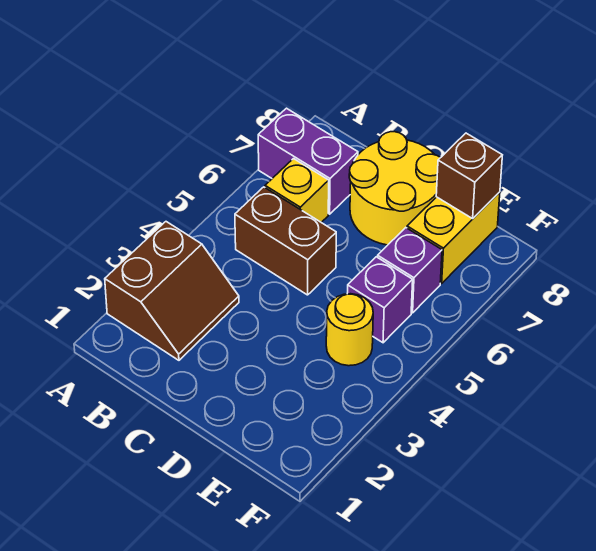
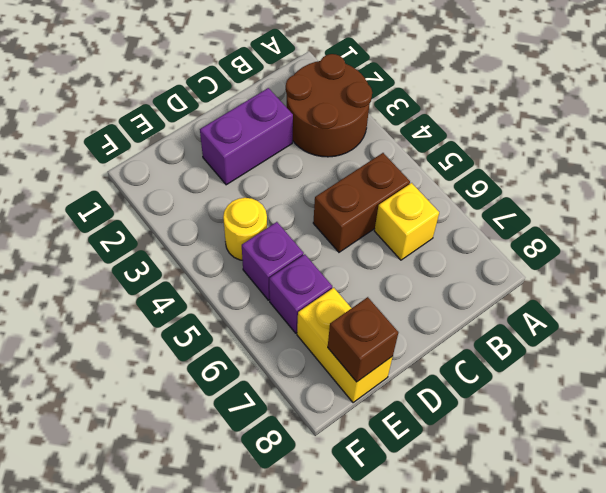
brown slope A2:B3 level 1 top A -> brown round brick A2:B3 level 1
purple brick A7:B7 level 1 -> purple brick C2:D2 level 1
yellow round brick C7:D8 level 1 -> none

